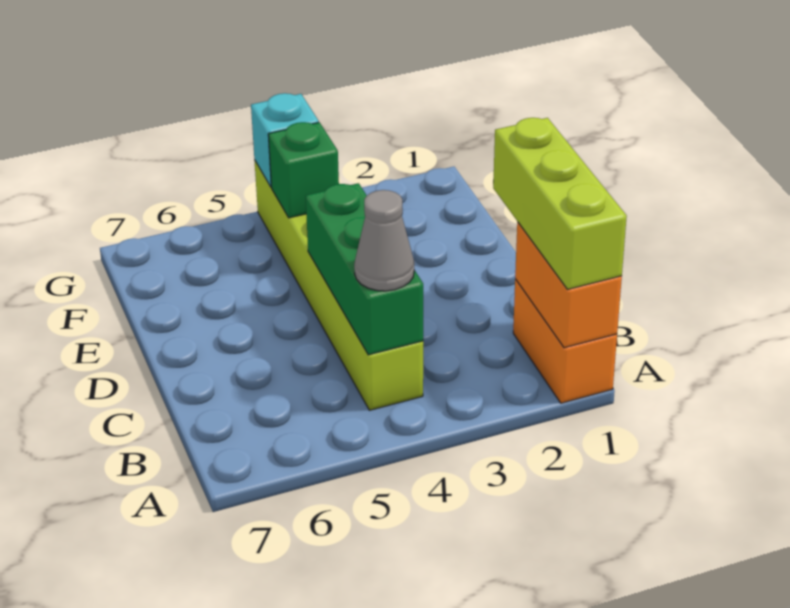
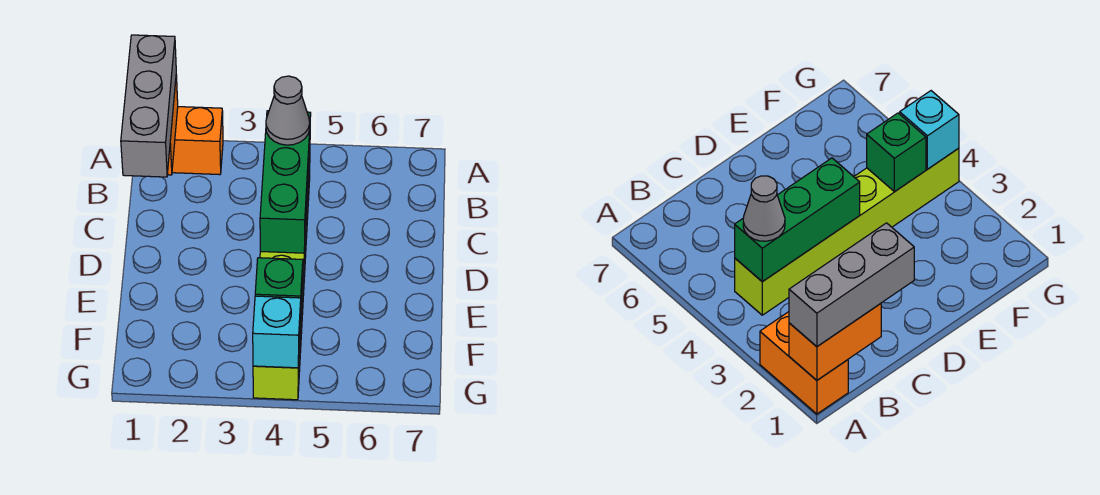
orange brick A1:B1 level 1 -> orange brick A1:A2 level 1
lime brick A1:C1 level 3 -> grey brick A1:C1 level 3

